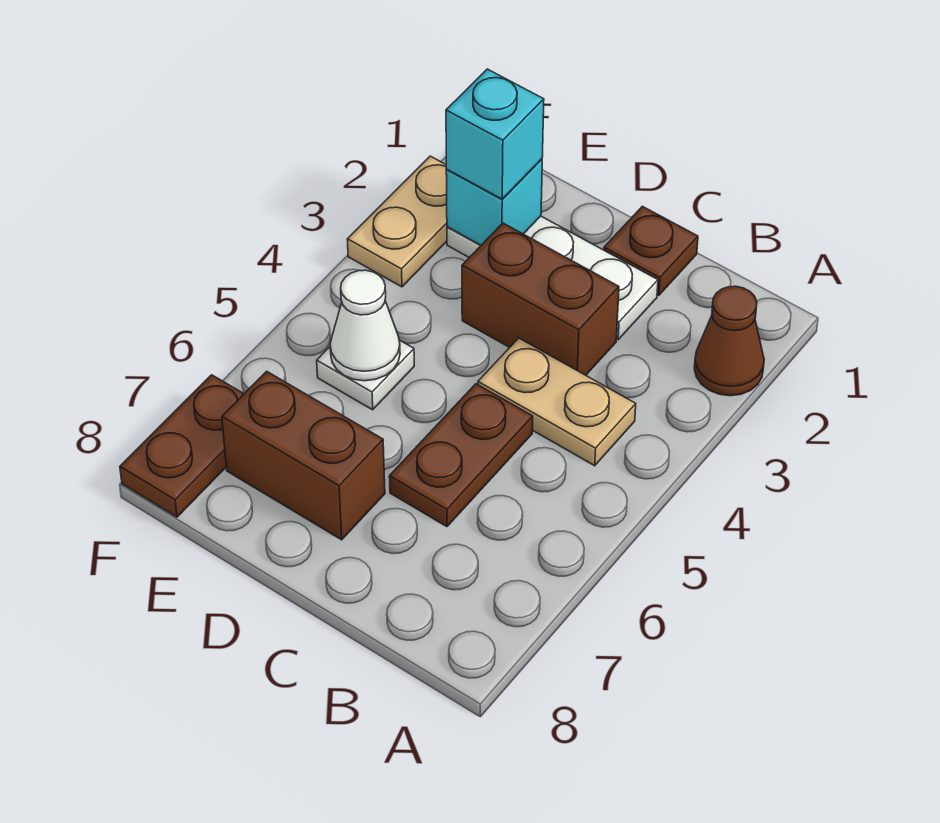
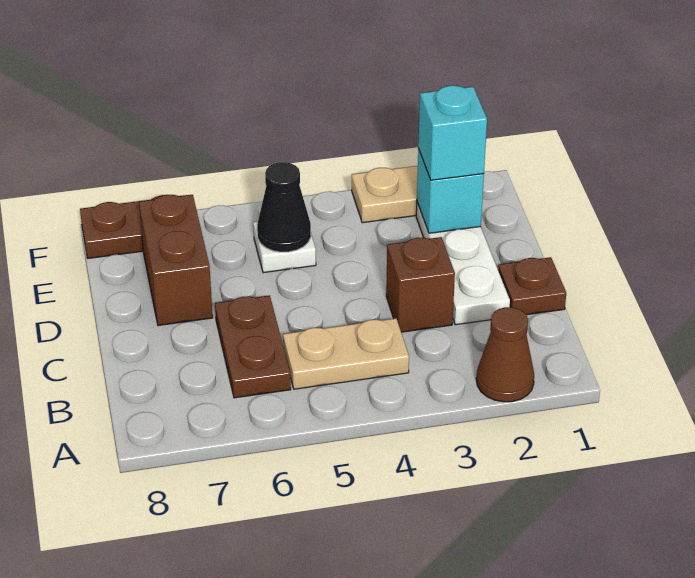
tan plate B4:C4 level 1 -> tan plate B4:B5 level 1
brown brick C3:D3 level 1 -> brown brick C3 level 1
brown plate C5:C6 level 1 -> brown plate B6:C6 level 1
white cone E5 level 2 -> black cone E5 level 2

